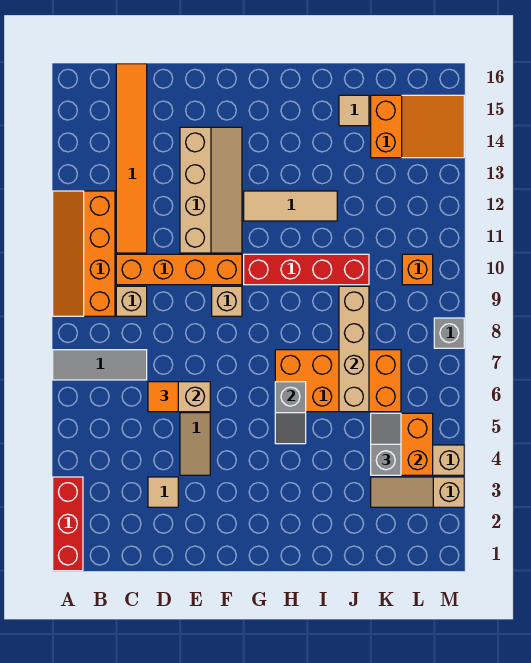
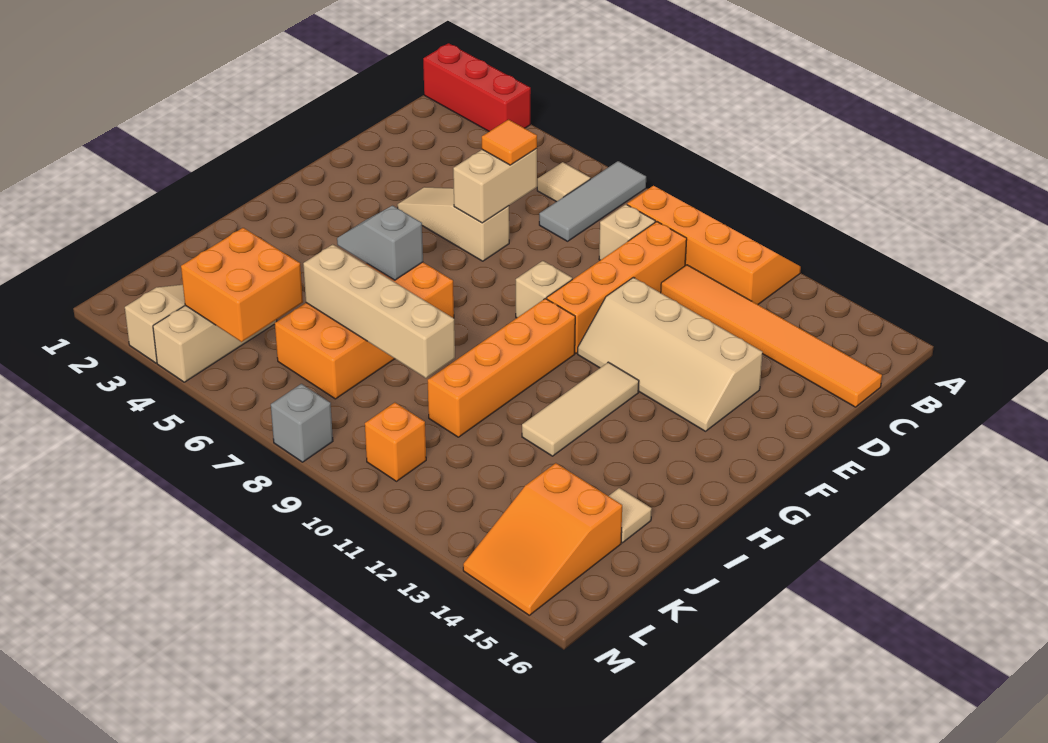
tan tile D3 level 1 -> tan tile B6 level 1
red brick G10:J10 level 1 -> orange brick G10:J10 level 1
grey slope K4:K5 level 3 top 4 -> none

